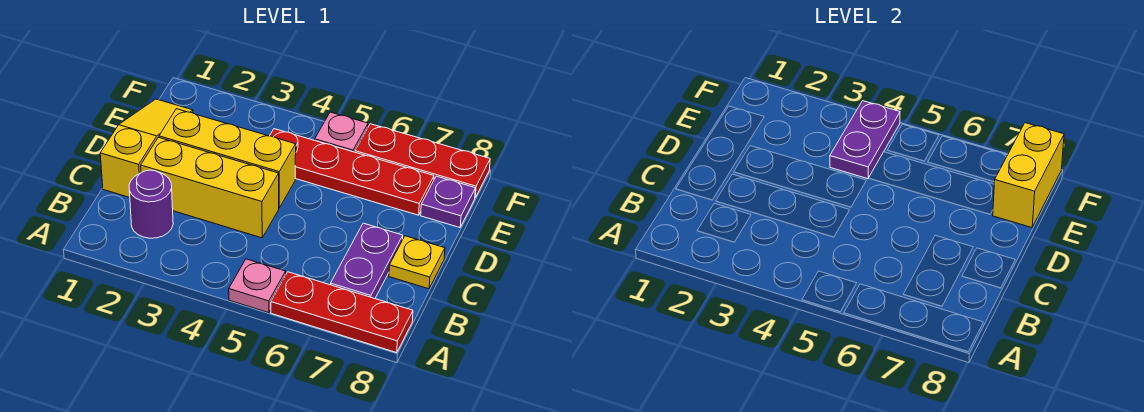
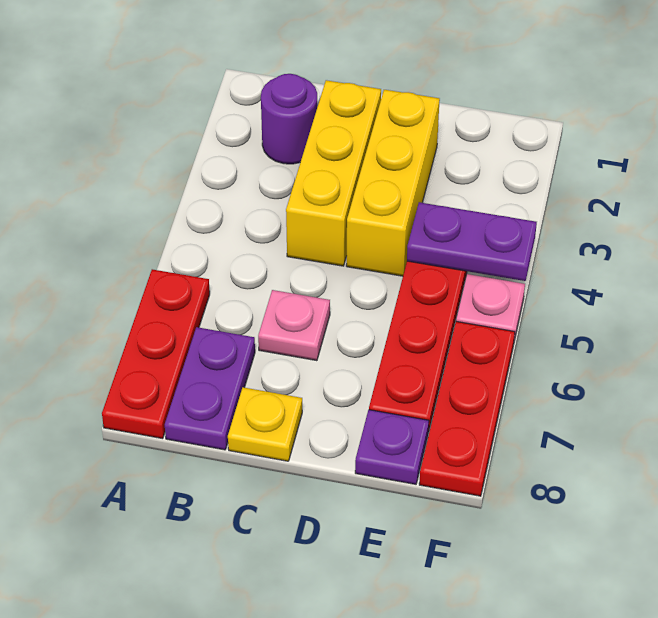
pink plate A5 level 1 -> pink plate C6 level 1
purple plate B7:C7 level 1 -> purple plate B7:B8 level 1
yellow slope C1:E1 level 1 top C -> none
yellow brick E8:F8 level 2 -> none

